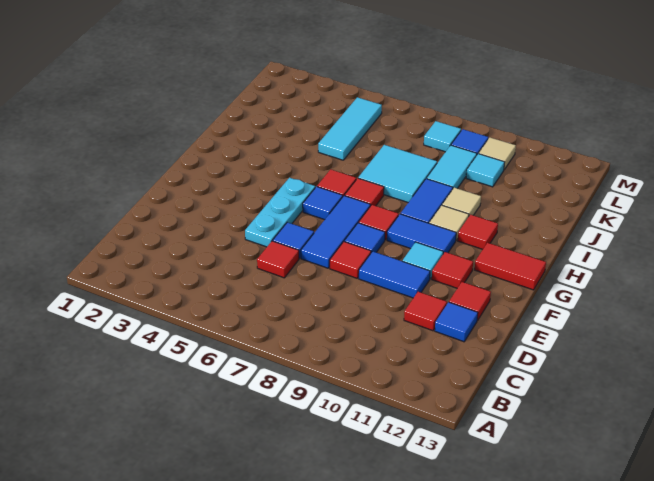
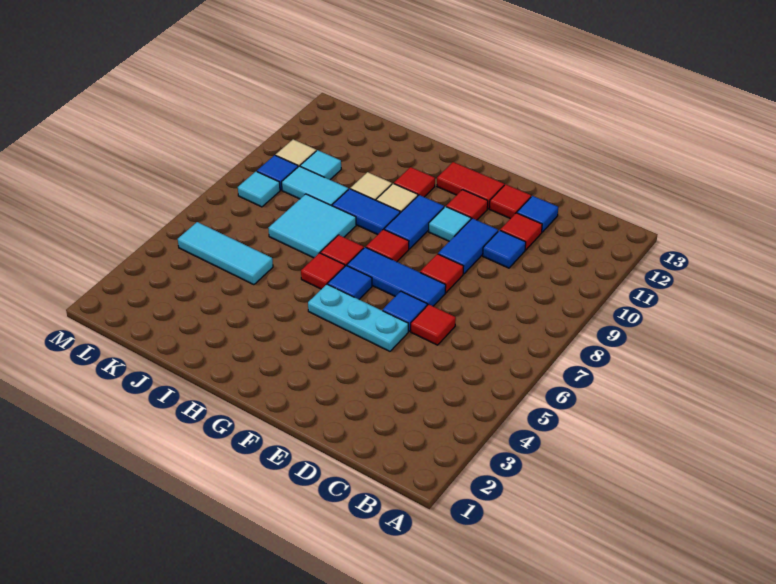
blue tile F8 level 1 -> blue tile D10 level 1
red tile G12:G13 level 1 -> red tile F12:G12 level 1

